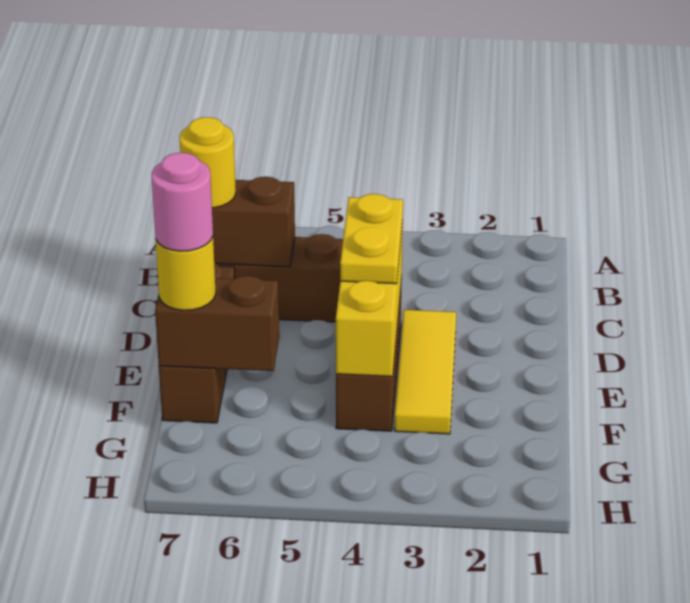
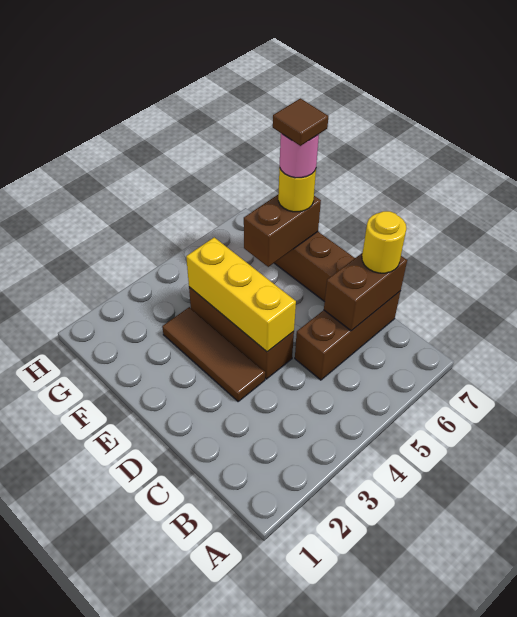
yellow tile D3:F3 level 1 -> brown tile D3:F3 level 1
yellow plate D4:E4 level 3 -> none
none -> brown tile F7 level 5

